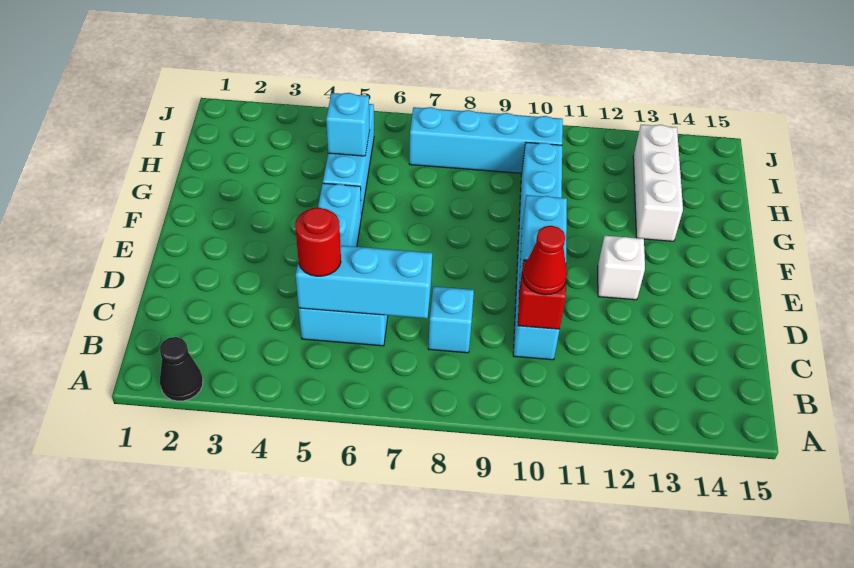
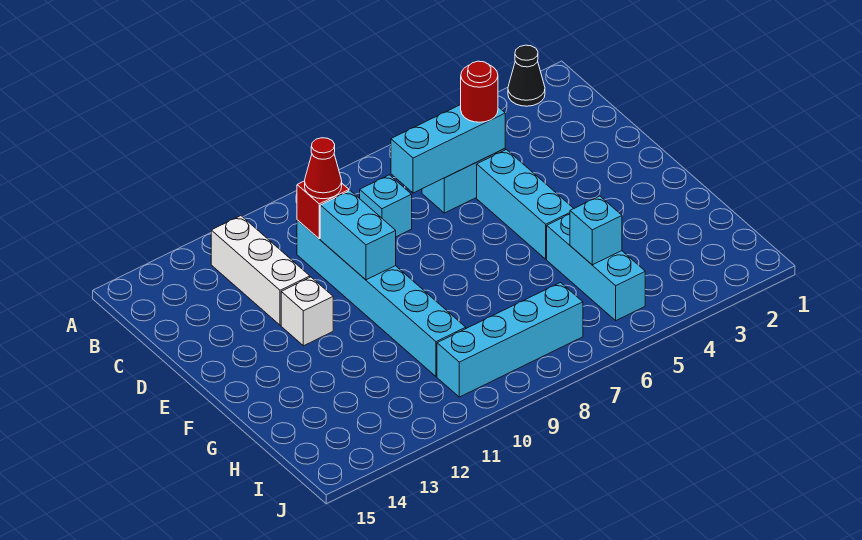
white brick G13:I13 level 1 -> white brick B12:D12 level 1

